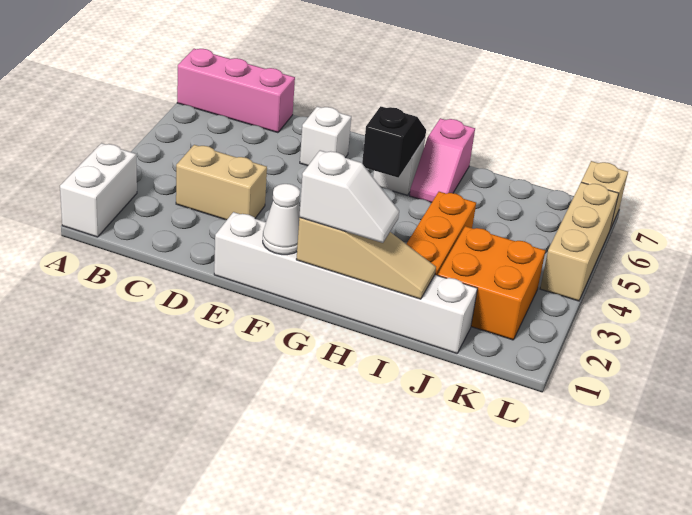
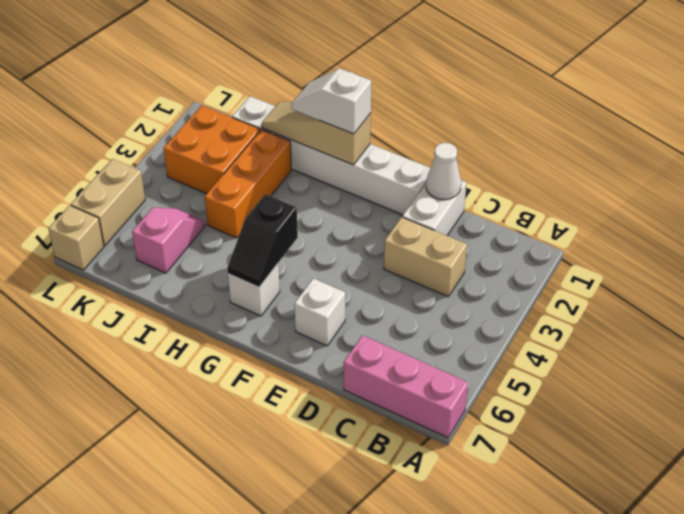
white brick A1:A2 level 1 -> white brick D1:D2 level 1
white cone F1 level 2 -> white cone D1 level 2
pink slope H6:H7 level 1 top 7 -> pink slope J5:J6 level 1 top 6
tan brick L4:L6 level 1 -> tan brick L5:L6 level 1

